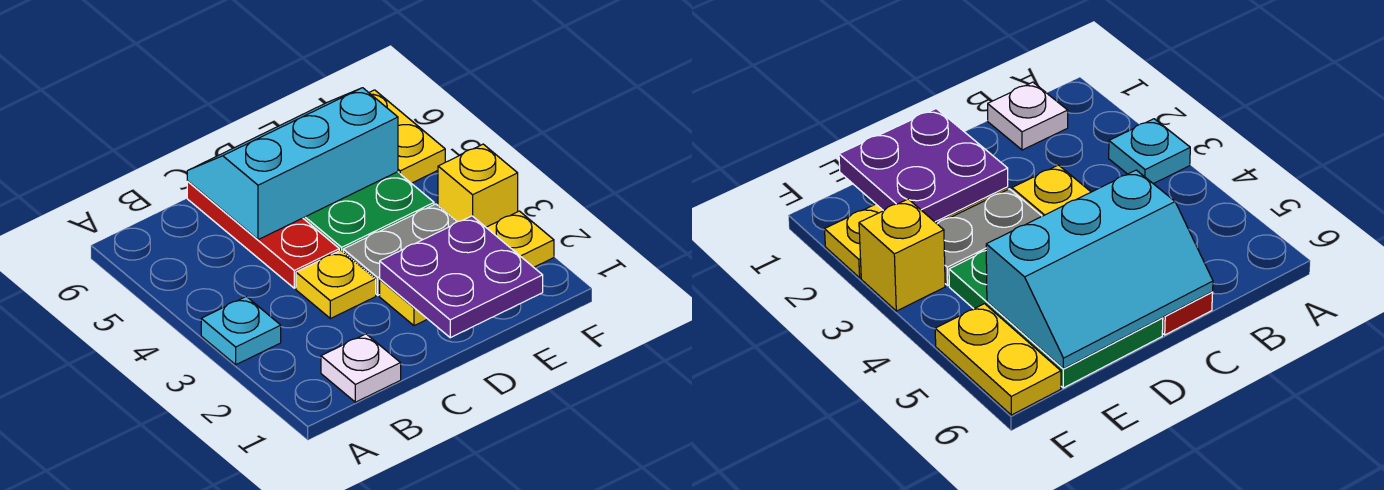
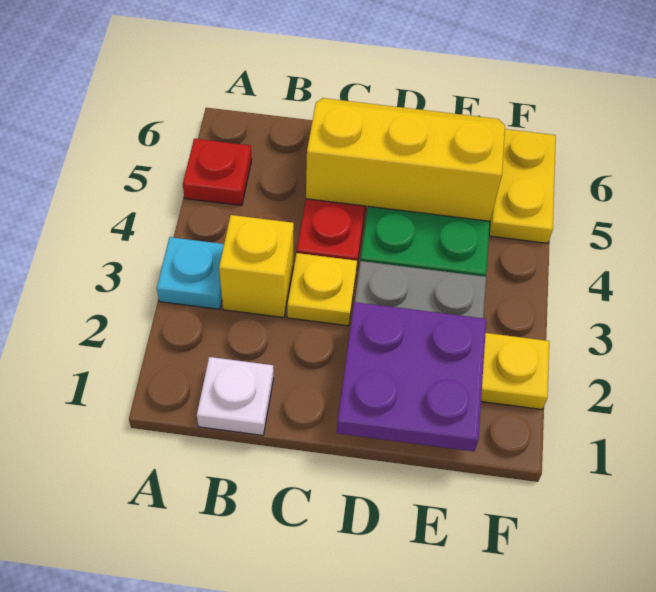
none -> red plate A5 level 1
cyan slope C5:E6 level 2 top 5 -> yellow slope C5:E6 level 2 top 5
yellow brick F3 level 1 -> yellow brick B3 level 1

